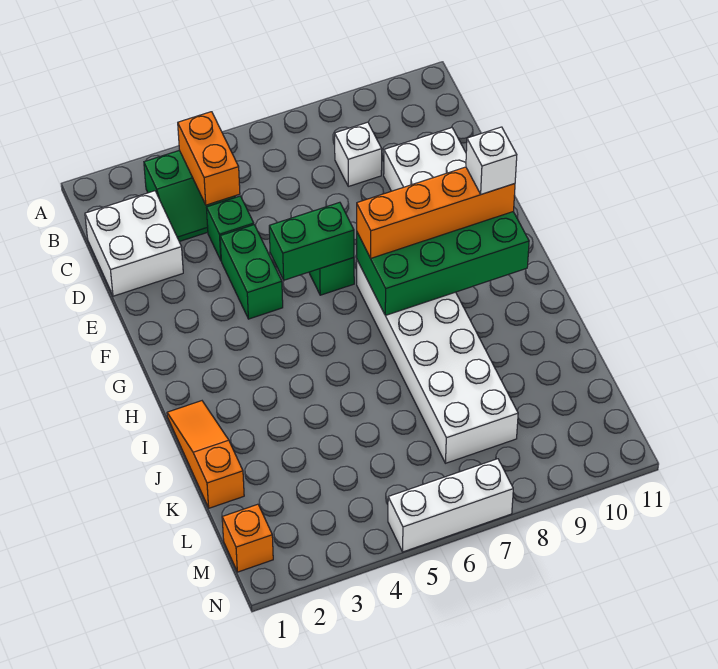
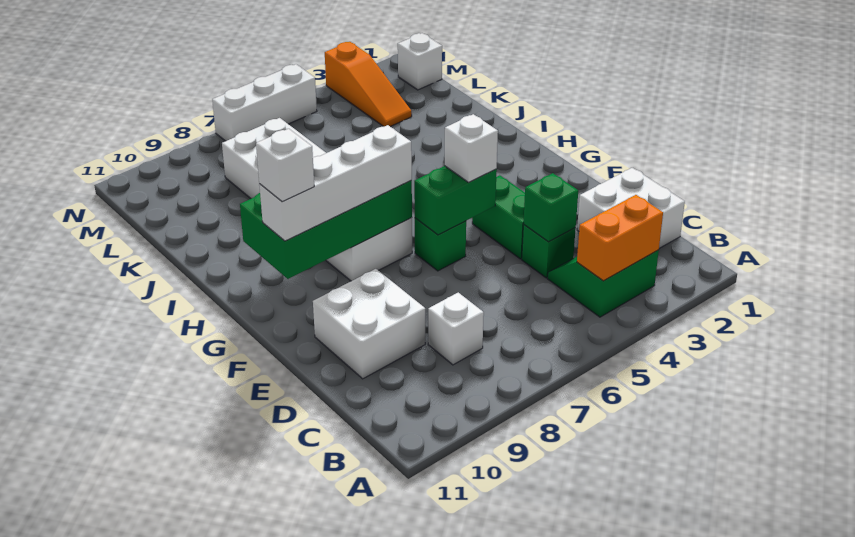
orange brick B4:C4 level 2 -> orange brick B3:B4 level 2
none -> green brick D4 level 2
none -> white brick F5 level 3
orange brick G7:G10 level 3 -> white brick G7:G10 level 3
orange slope I1:K1 level 1 top K -> orange slope L3:N3 level 1 top N
orange brick M1 level 1 -> white brick M1 level 1

